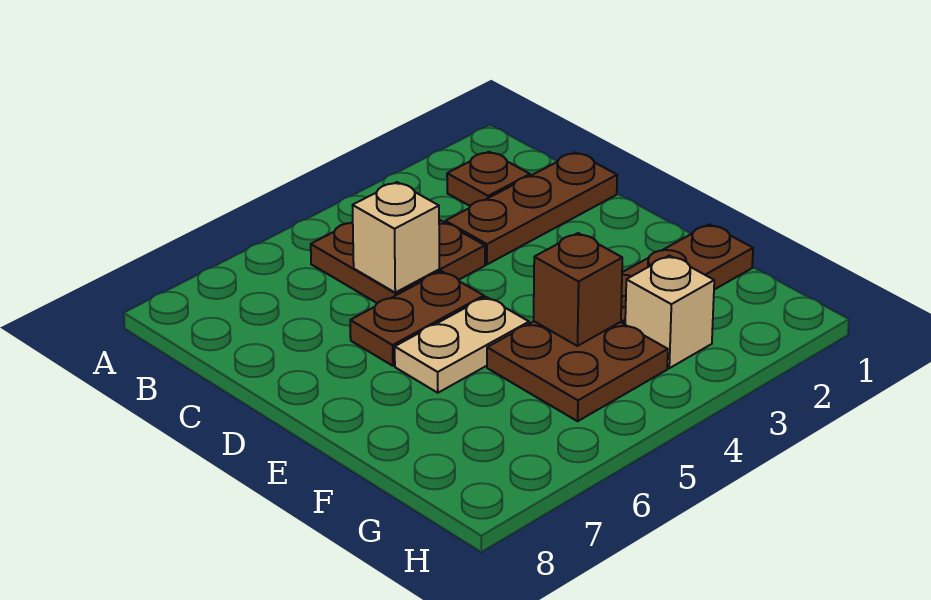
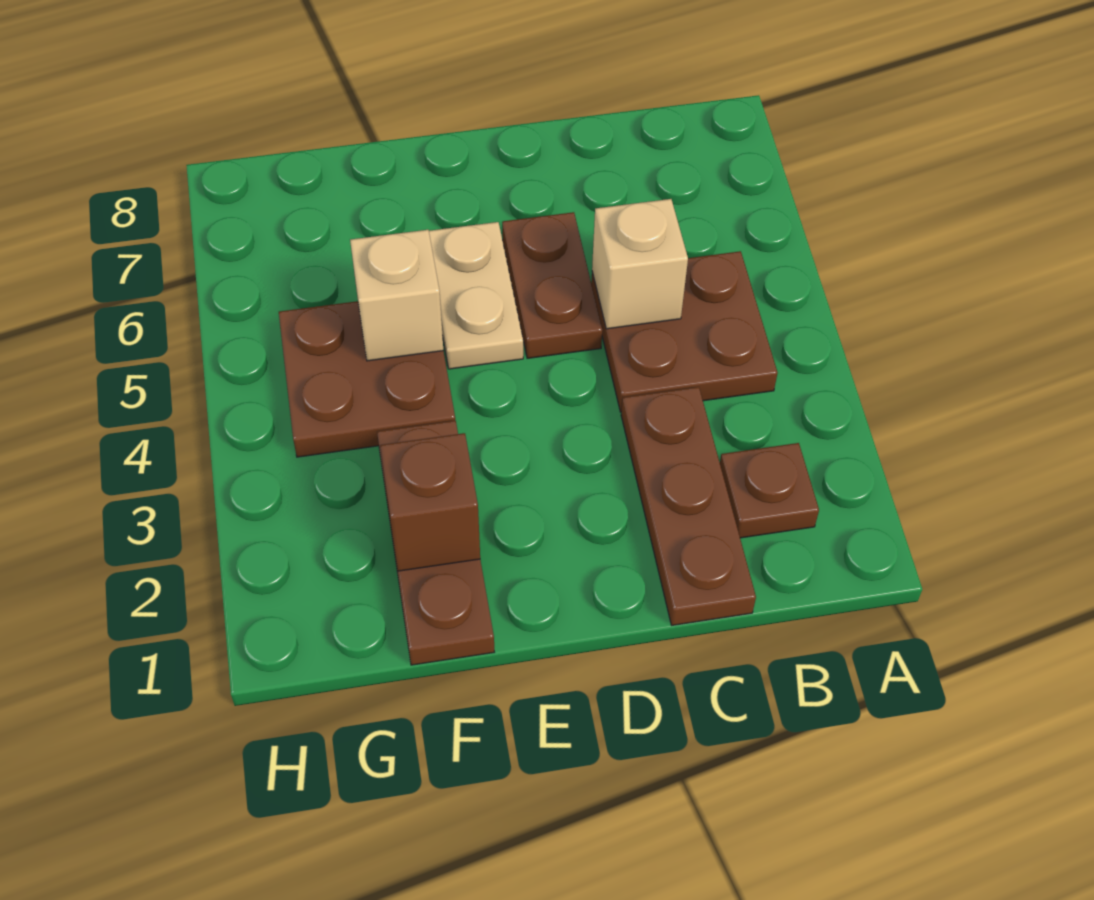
brown brick F4 level 2 -> brown brick F2 level 2
tan brick G3 level 1 -> tan brick F5 level 2

